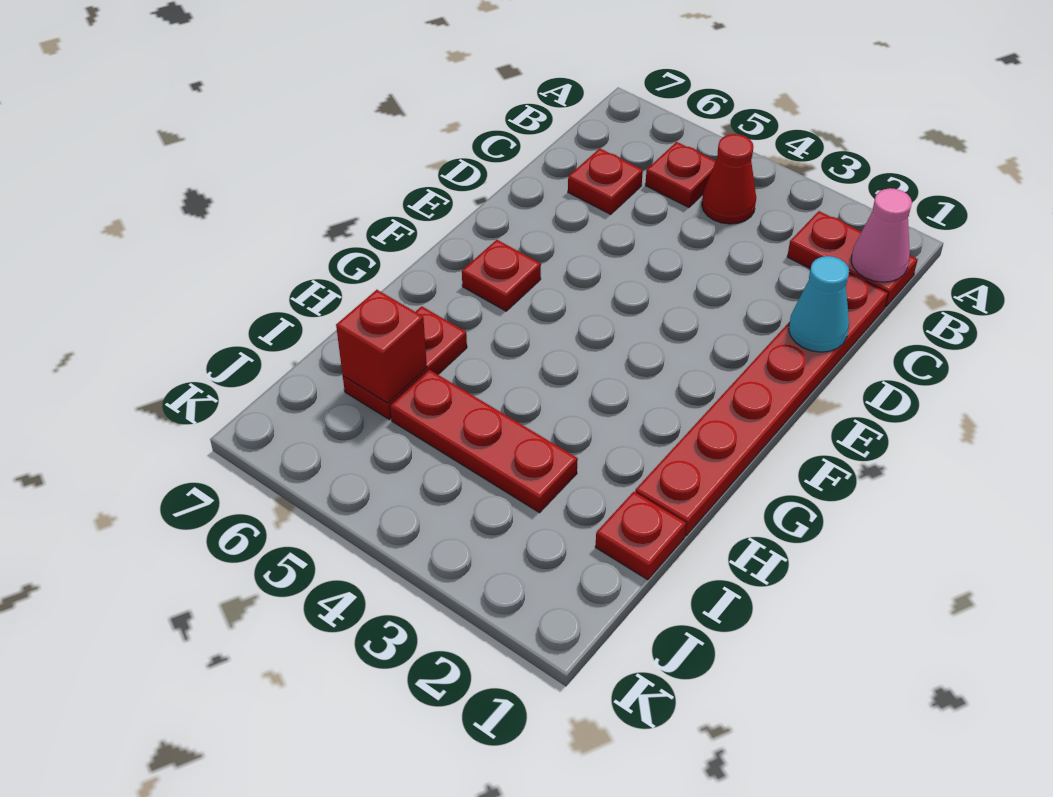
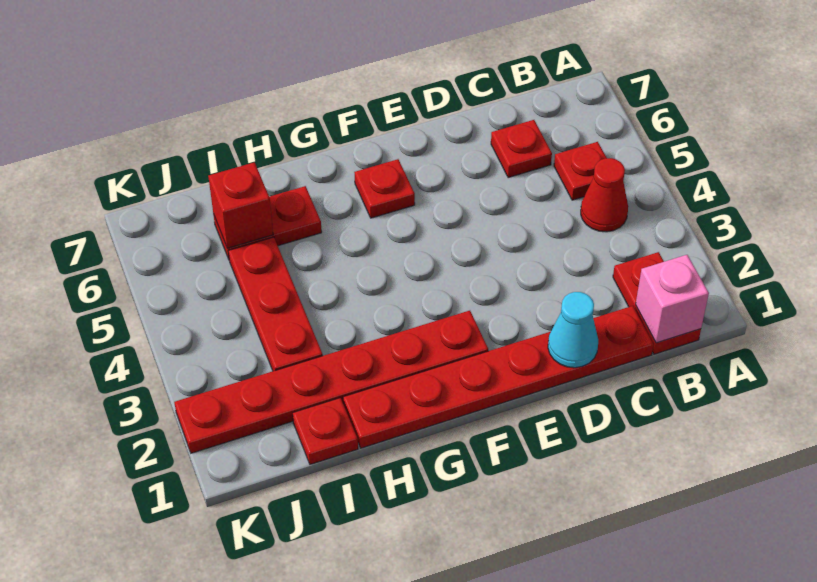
pink cone B1 level 2 -> pink brick B1 level 2
none -> red plate F2:K2 level 1

